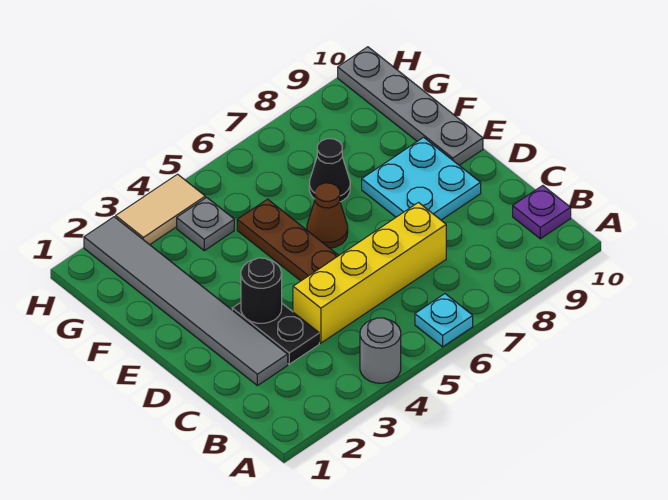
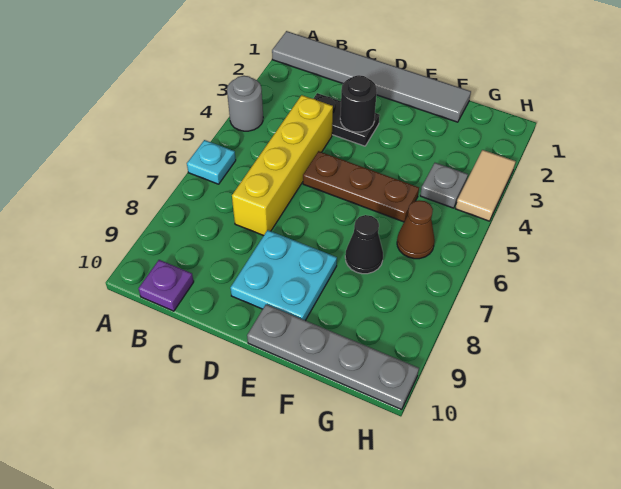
grey tile C2:H2 level 1 -> grey tile A1:F1 level 1
brown cone E6 level 1 -> brown cone G6 level 1

